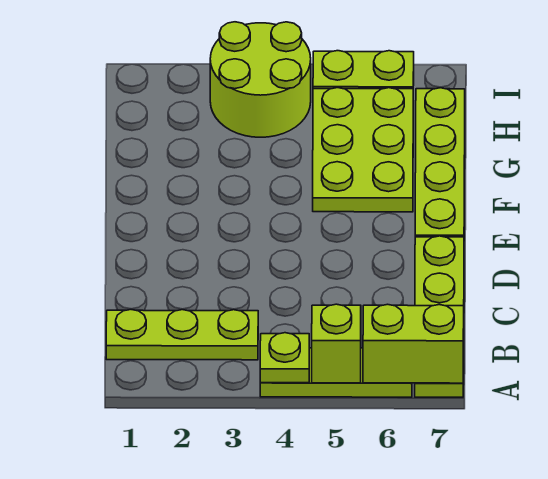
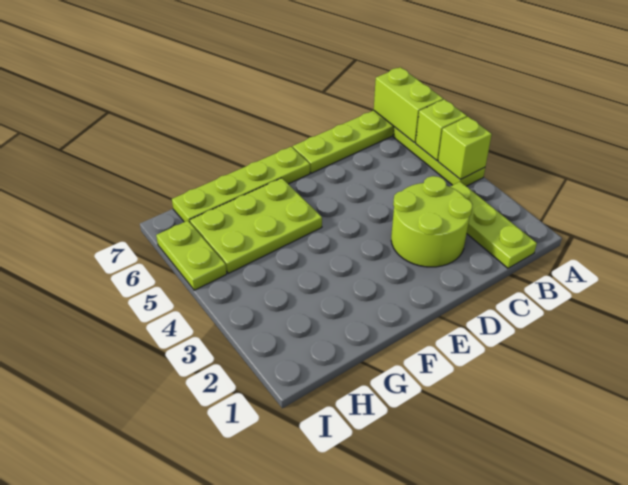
lime plate A4 level 2 -> lime brick A4 level 2
lime round brick H3:I4 level 1 -> lime round brick C2:D3 level 1

